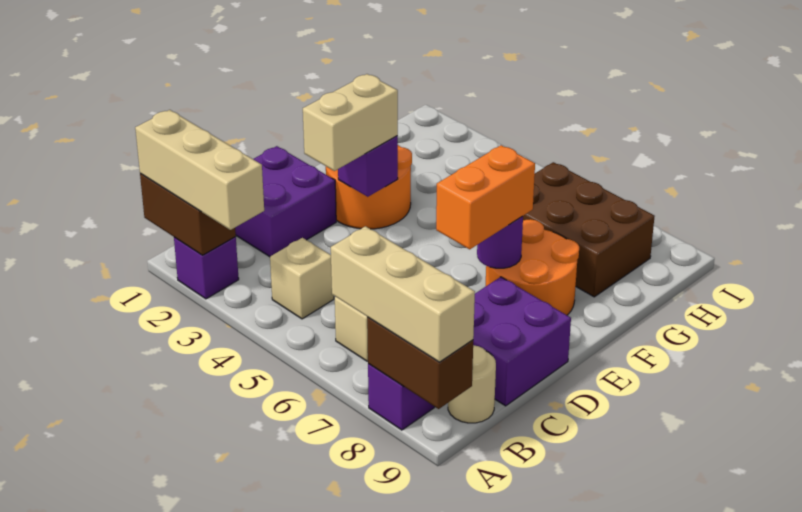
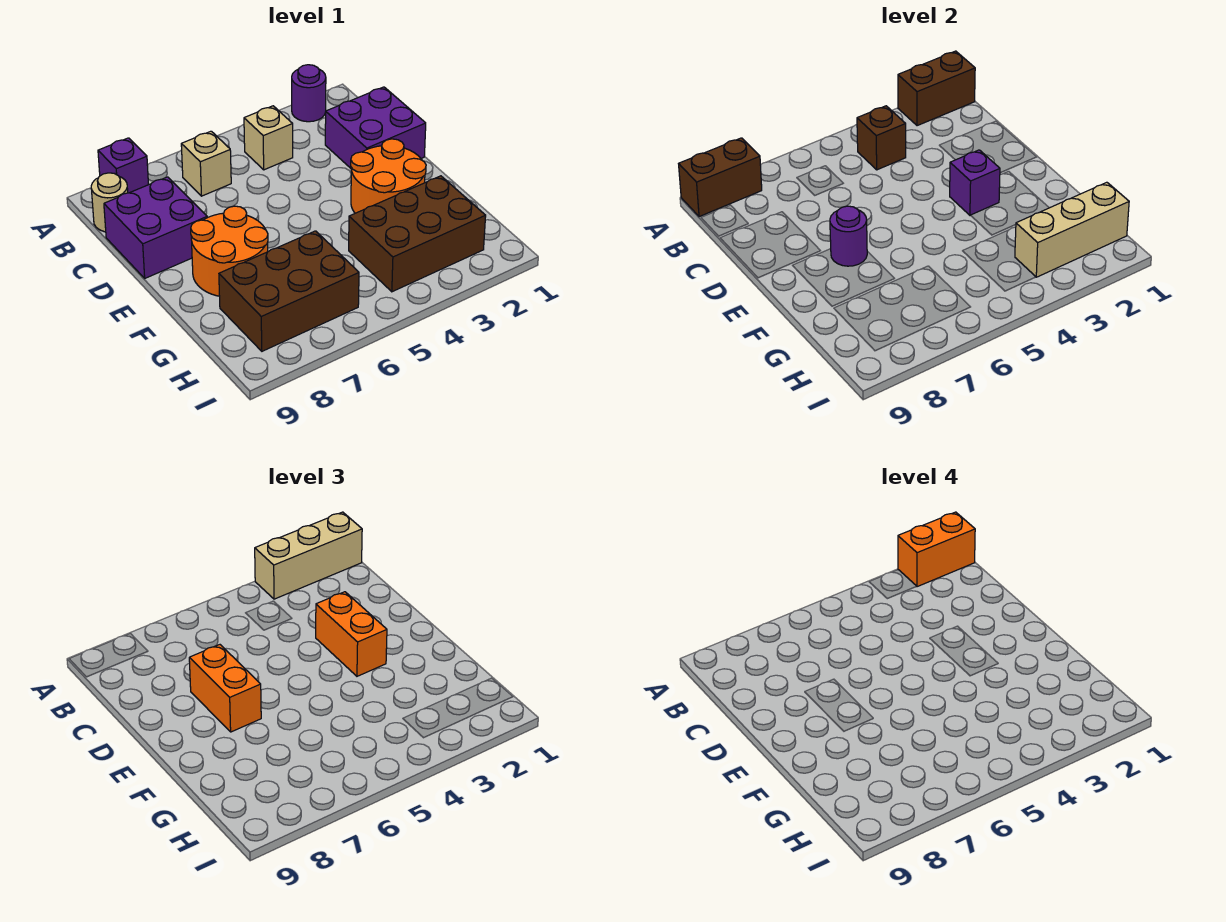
none -> orange brick A1:A2 level 4
purple brick A2 level 1 -> purple round brick A2 level 1
tan brick A7:A9 level 3 -> tan brick H1:H3 level 2
none -> brown brick B4 level 2
tan brick D3:E3 level 3 -> orange brick D3:E3 level 3
none -> brown brick G2:H4 level 1

